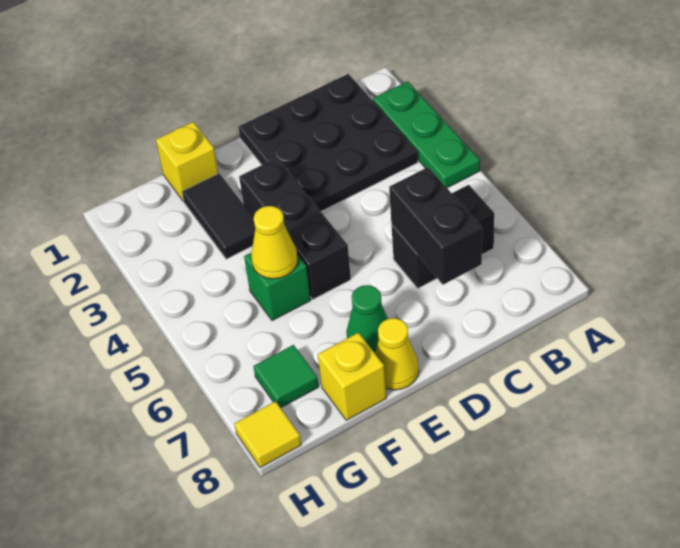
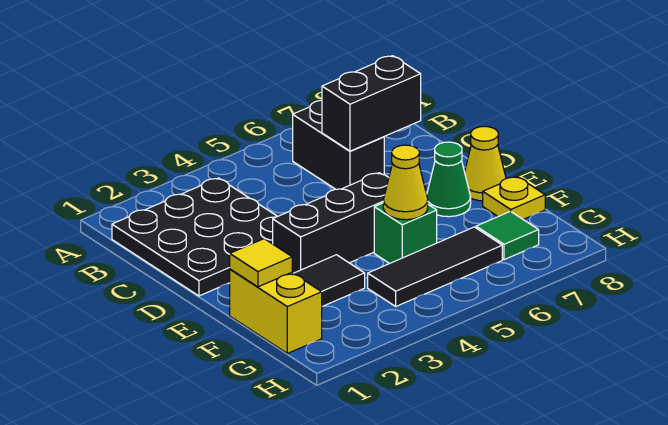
green plate A2:A4 level 1 -> none
yellow brick F1 level 1 -> yellow brick F1:G1 level 1
yellow brick F8 level 1 -> yellow plate F8 level 1
none -> black tile G4:G6 level 1
yellow tile H8 level 1 -> yellow tile F1 level 2

